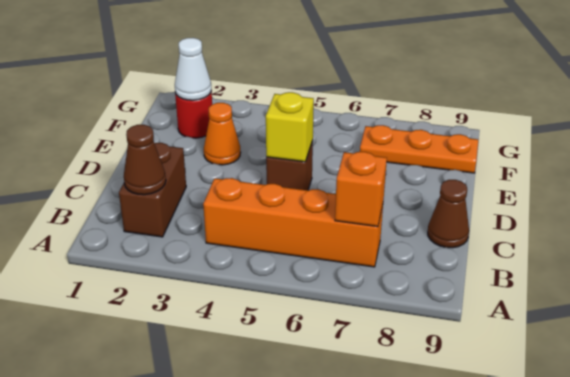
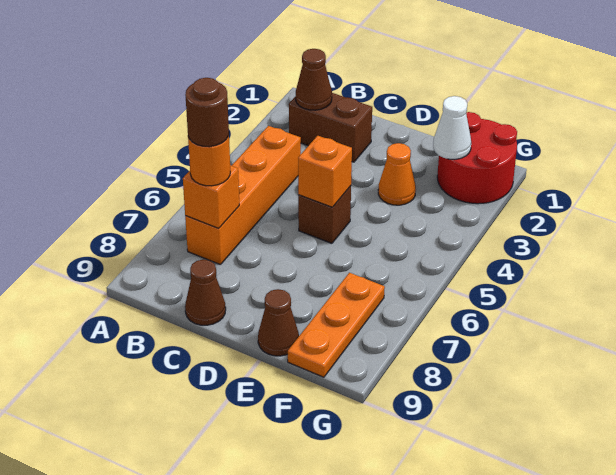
none -> orange round brick B7 level 3
none -> brown round brick B7 level 4
yellow brick D5 level 2 -> orange brick D5 level 2
none -> brown cone E9 level 1
red round brick F2 level 1 -> red round brick F1:G2 level 1

